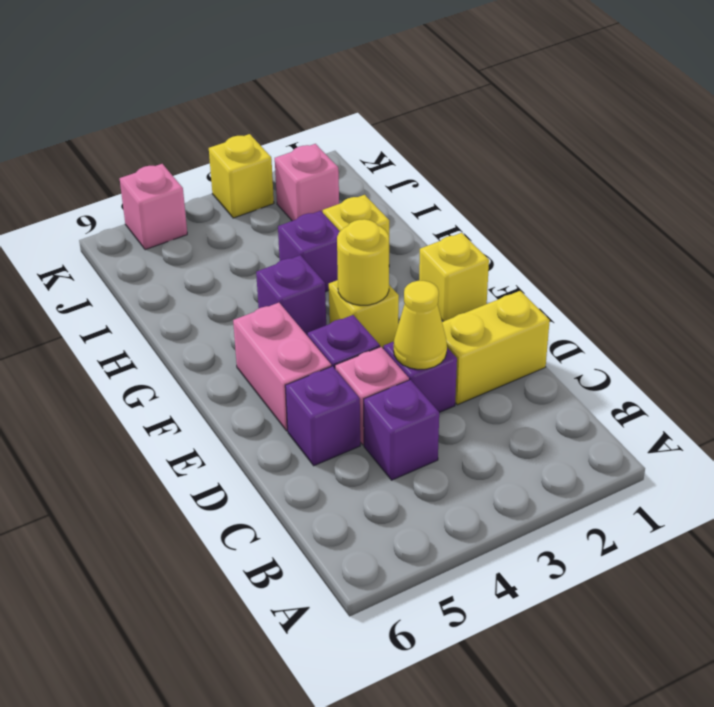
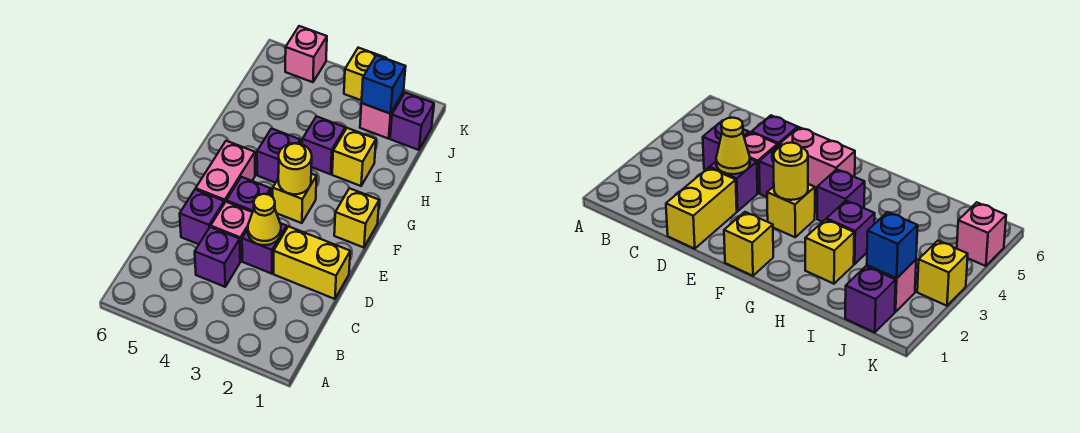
none -> purple brick J1 level 1
none -> blue brick J2 level 2

